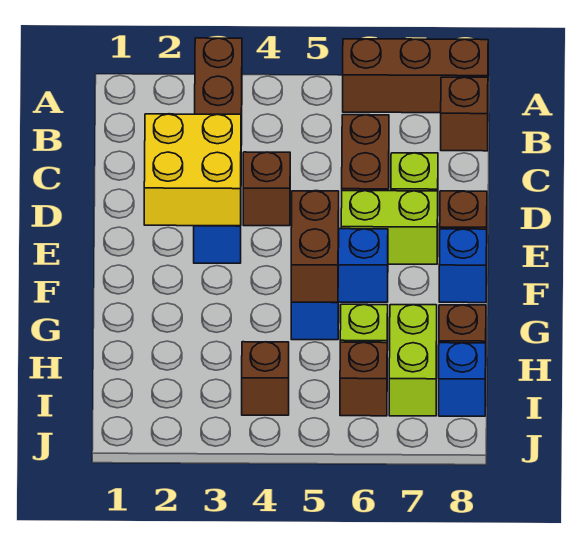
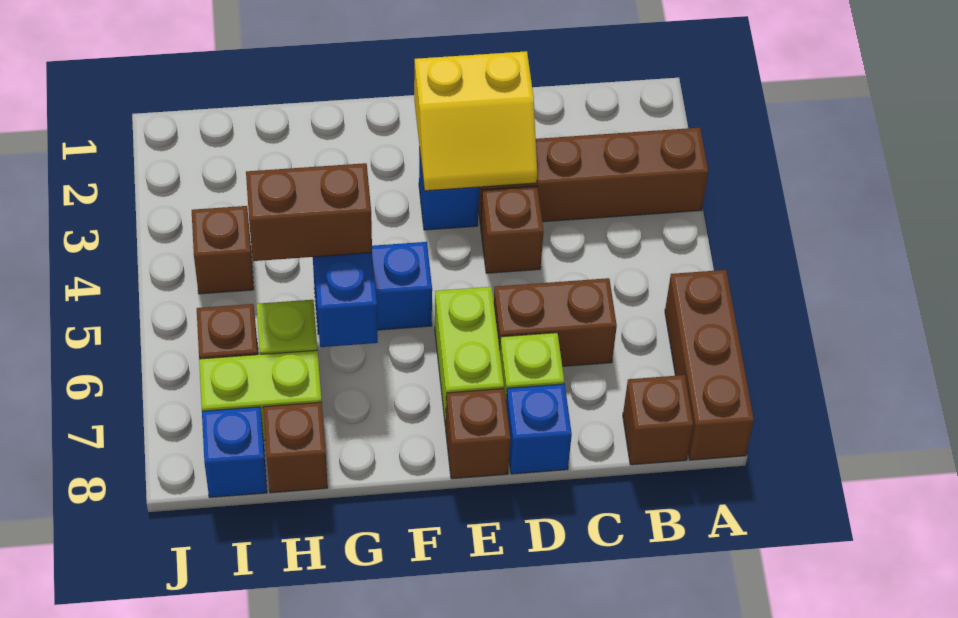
yellow brick D2:E3 level 2 -> yellow slope D2:E3 level 2 top 2
blue brick F8 level 1 -> blue brick D8 level 1

